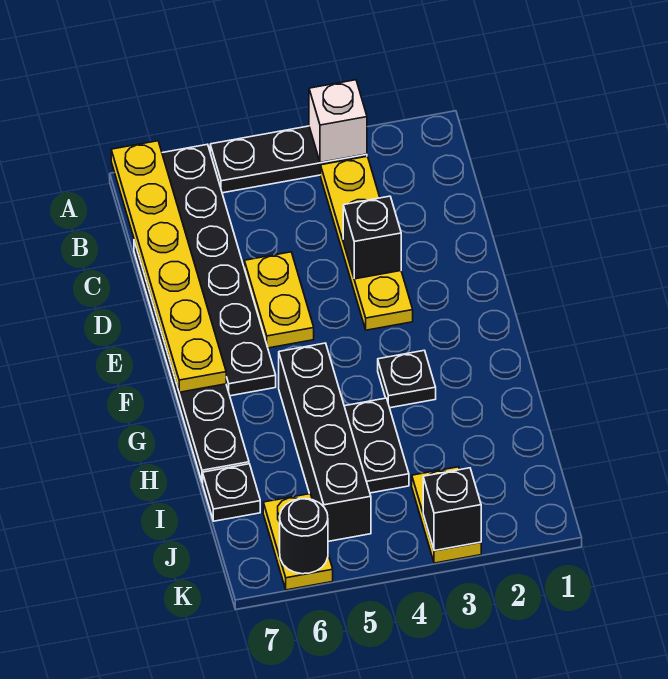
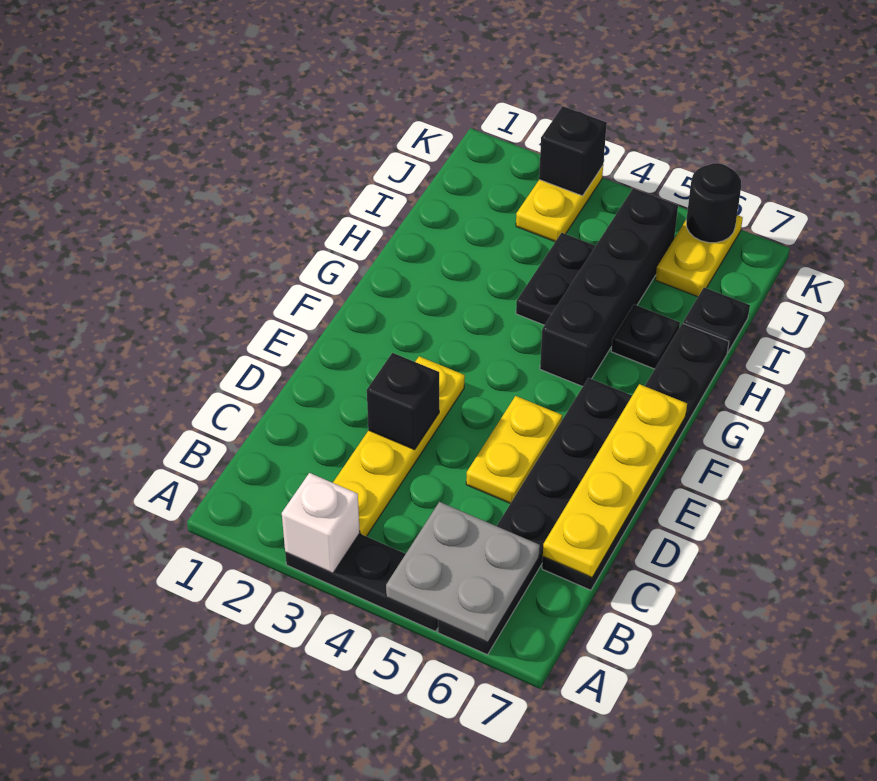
none -> grey plate A5:B6 level 2
yellow plate A7:F7 level 2 -> yellow plate C7:F7 level 2
black plate G3 level 1 -> black plate H6 level 1

